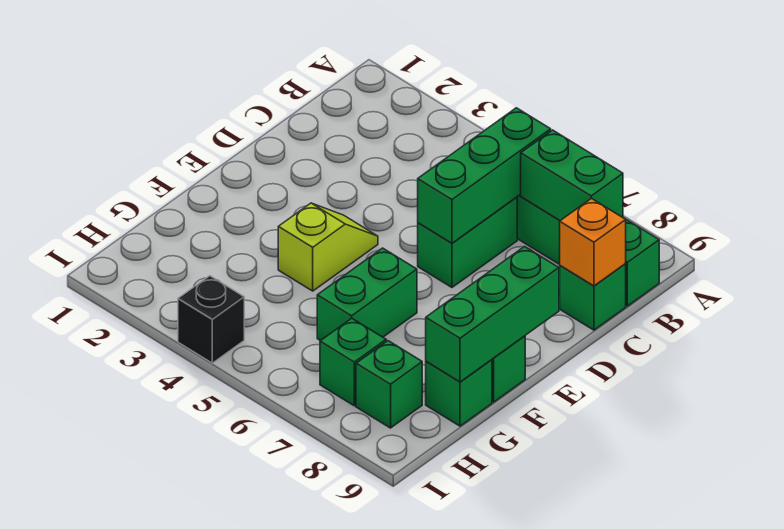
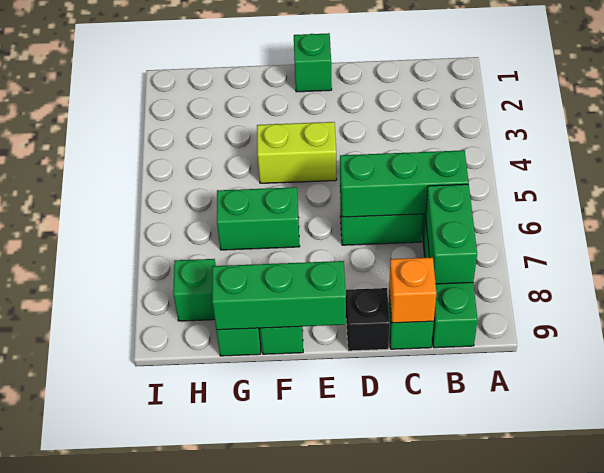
lime slope E4:F4 level 1 top F -> lime brick E4:F4 level 1
green brick H7 level 1 -> green brick E1 level 1
black brick I4 level 1 -> black brick D9 level 1

